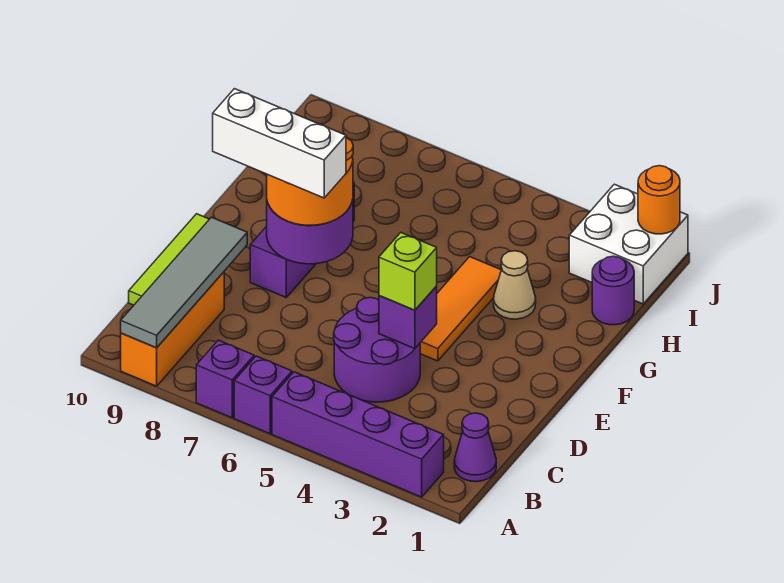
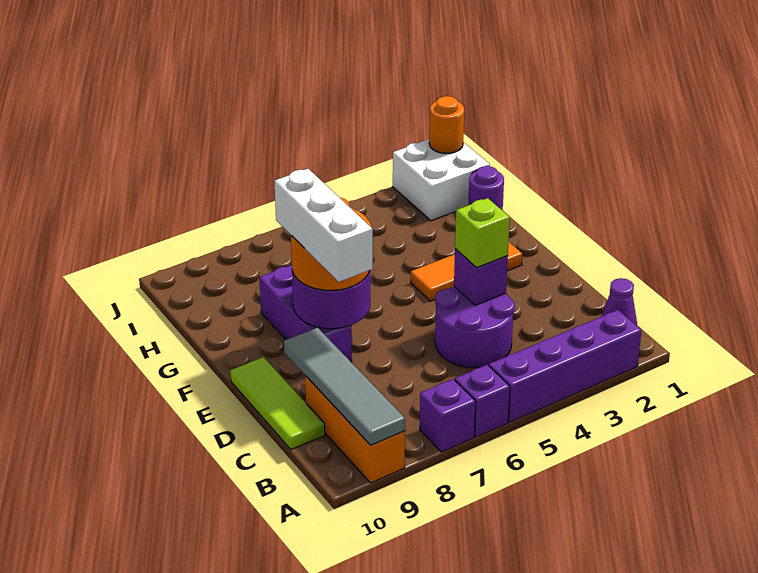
orange tile E4:G4 level 1 -> orange tile F2:F4 level 1
white brick E7:E9 level 4 -> white brick D8:F8 level 4
tan cone G3 level 1 -> none

